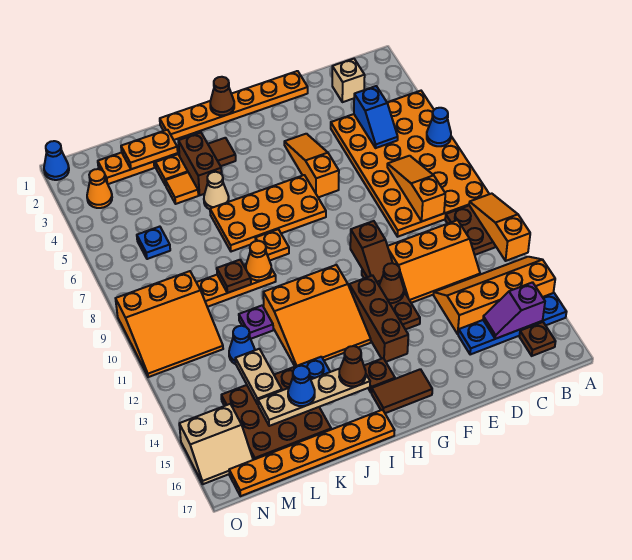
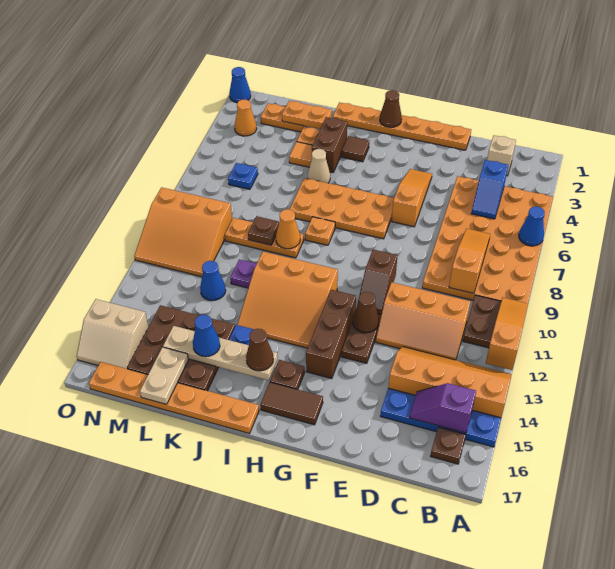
tan plate L13:L14 level 2 -> tan plate L16:L17 level 2

